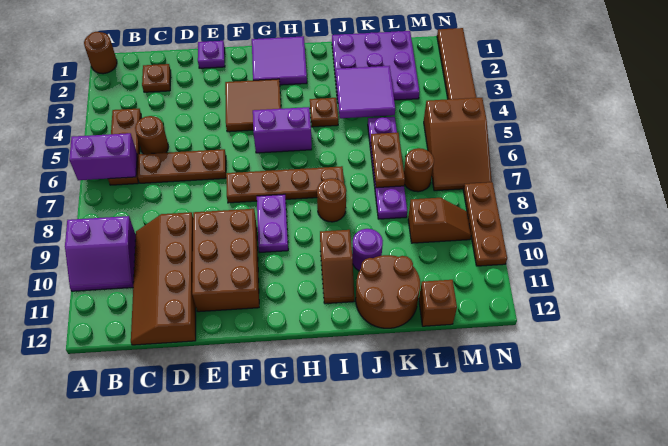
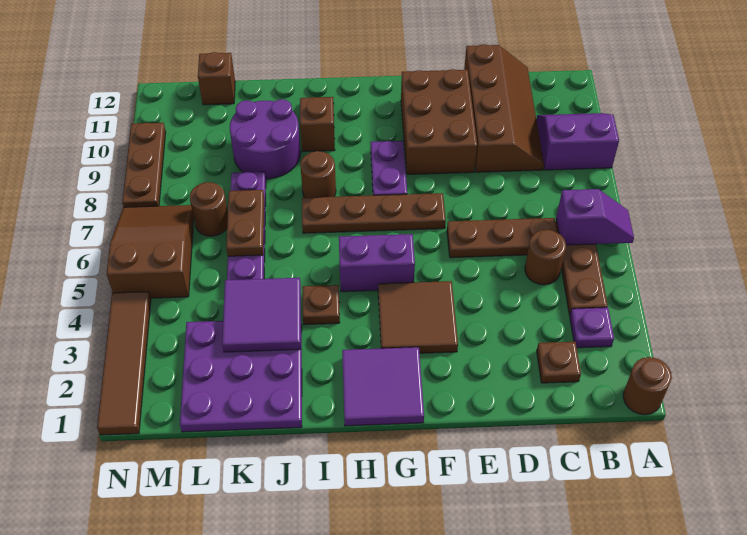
purple brick A6:B6 level 2 -> purple slope A6:B6 level 2 top B
purple plate E1 level 1 -> purple plate B3 level 1
purple round brick J10 level 1 -> purple round brick J9:K10 level 1
brown round brick J11:K12 level 1 -> none
brown slope L9:M9 level 1 top L -> none

